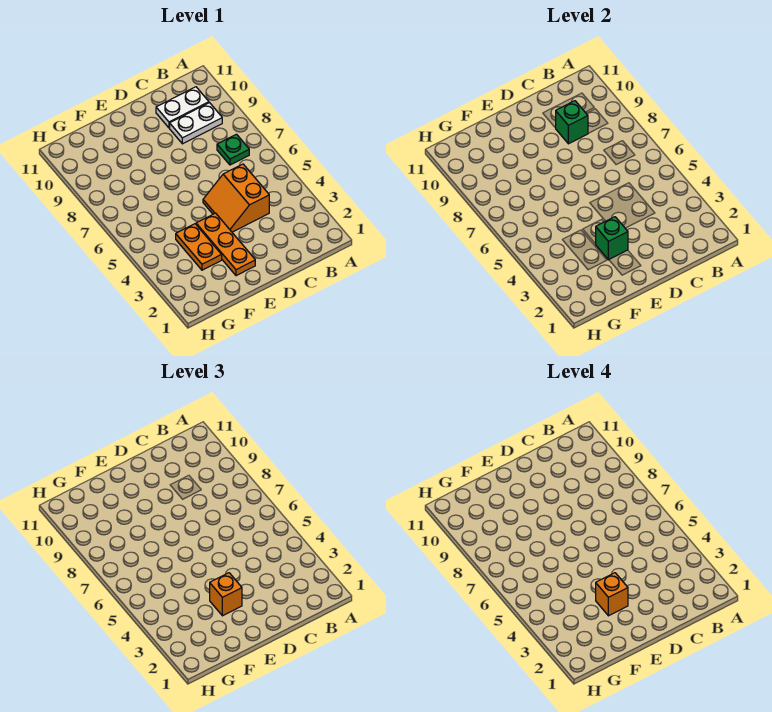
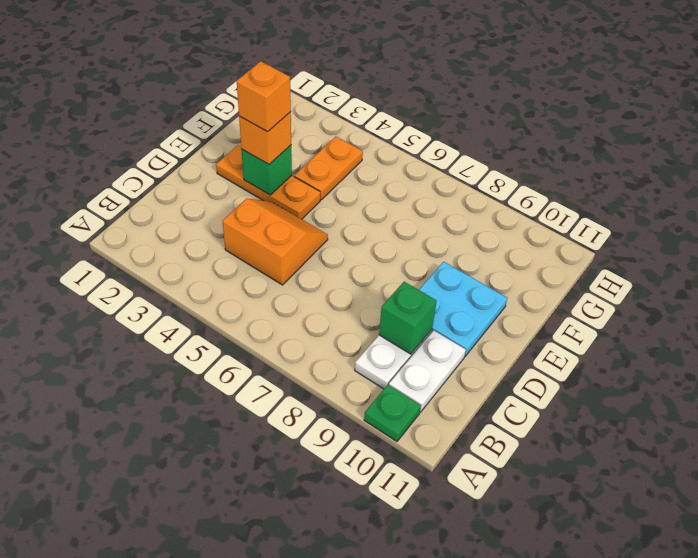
green plate B7 level 1 -> green plate A10 level 1
none -> cyan plate D9:E10 level 1
orange plate F3:F4 level 1 -> orange plate F4:G4 level 1

